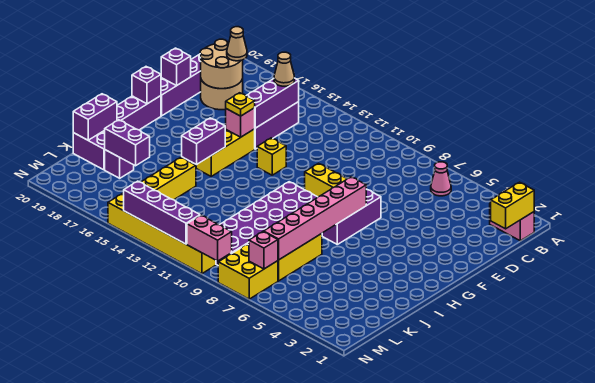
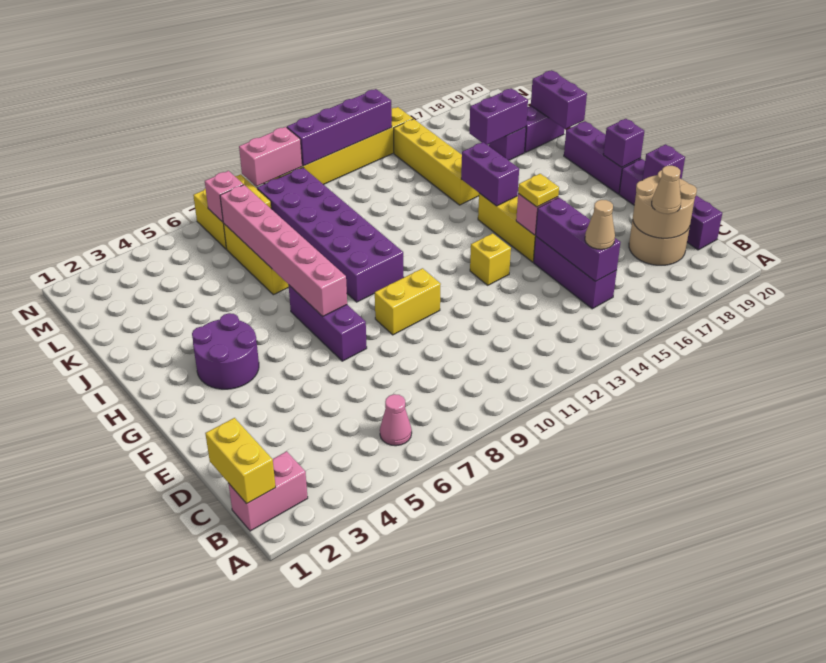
none -> purple round brick G3:H4 level 1

